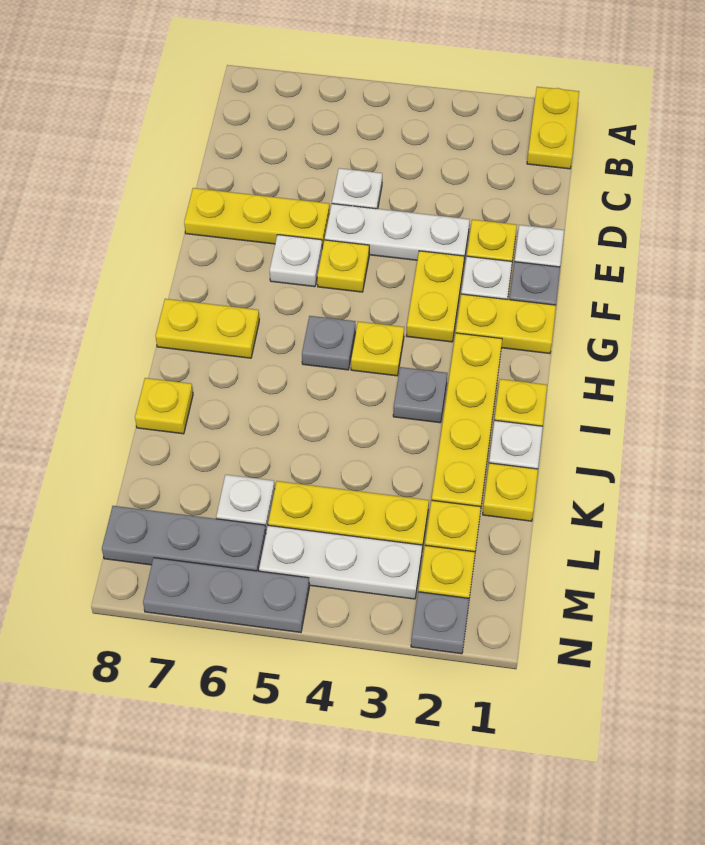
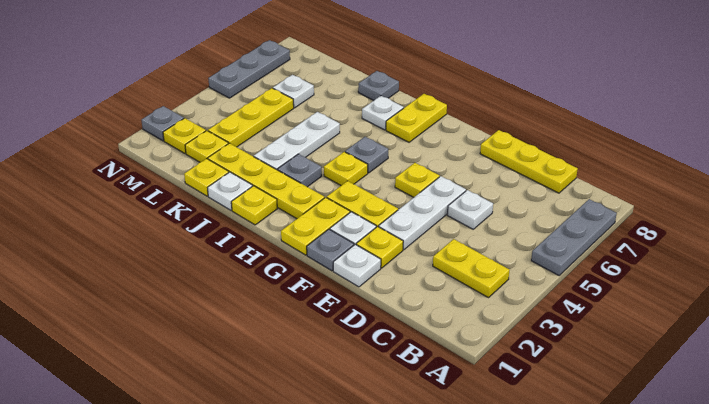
yellow plate A1:B1 level 1 -> yellow plate B3:C3 level 1
yellow plate E6:E8 level 1 -> yellow plate C8:E8 level 1
white plate F6 level 1 -> white plate I7 level 1
yellow plate J8 level 1 -> grey plate J8 level 1
white plate M3:M5 level 1 -> white plate J3:J5 level 1
grey plate M6:M8 level 1 -> grey plate A5:A7 level 1

